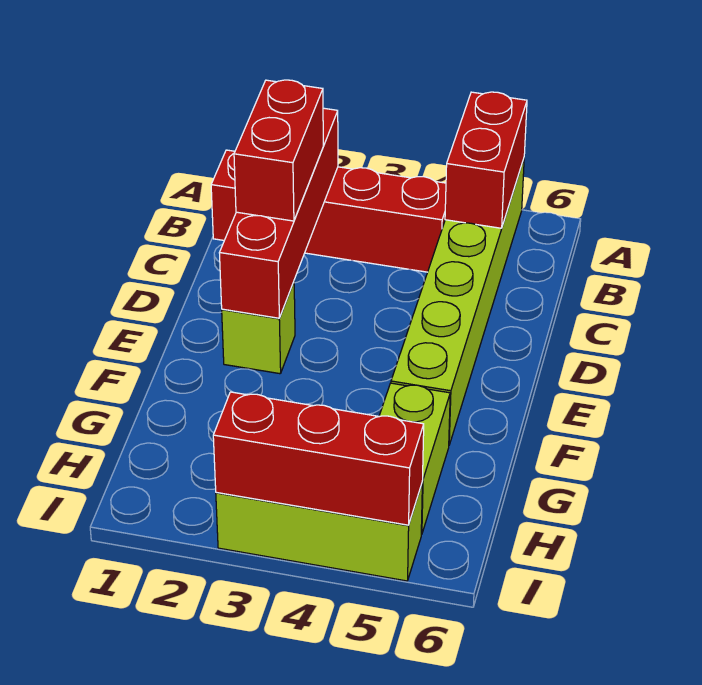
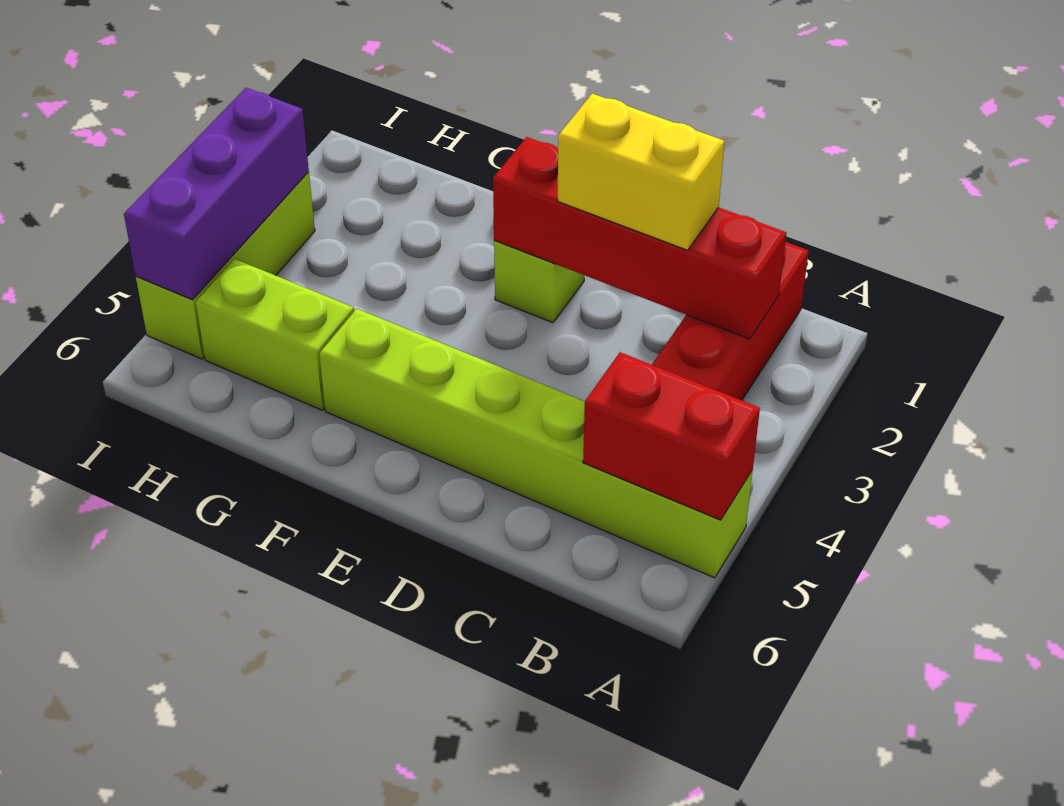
red brick C2:D2 level 3 -> yellow brick C2:D2 level 3
red brick I3:I5 level 2 -> purple brick I3:I5 level 2

